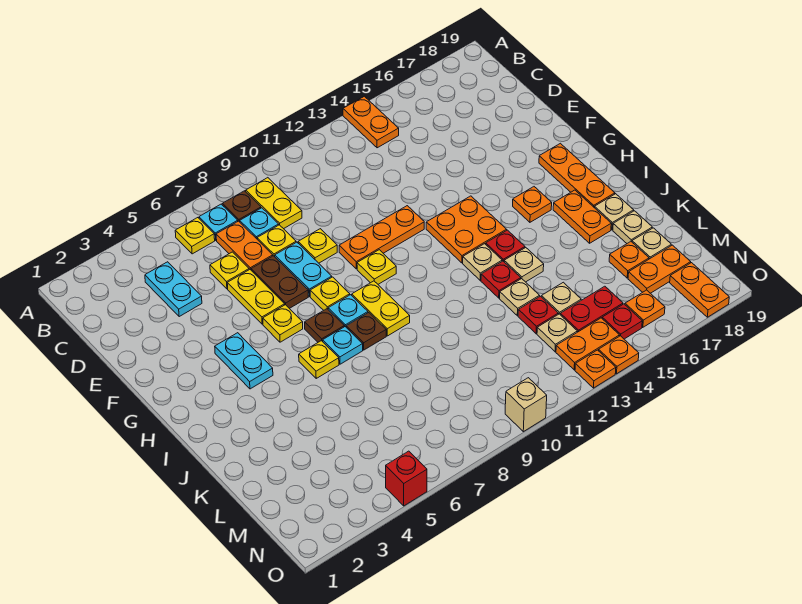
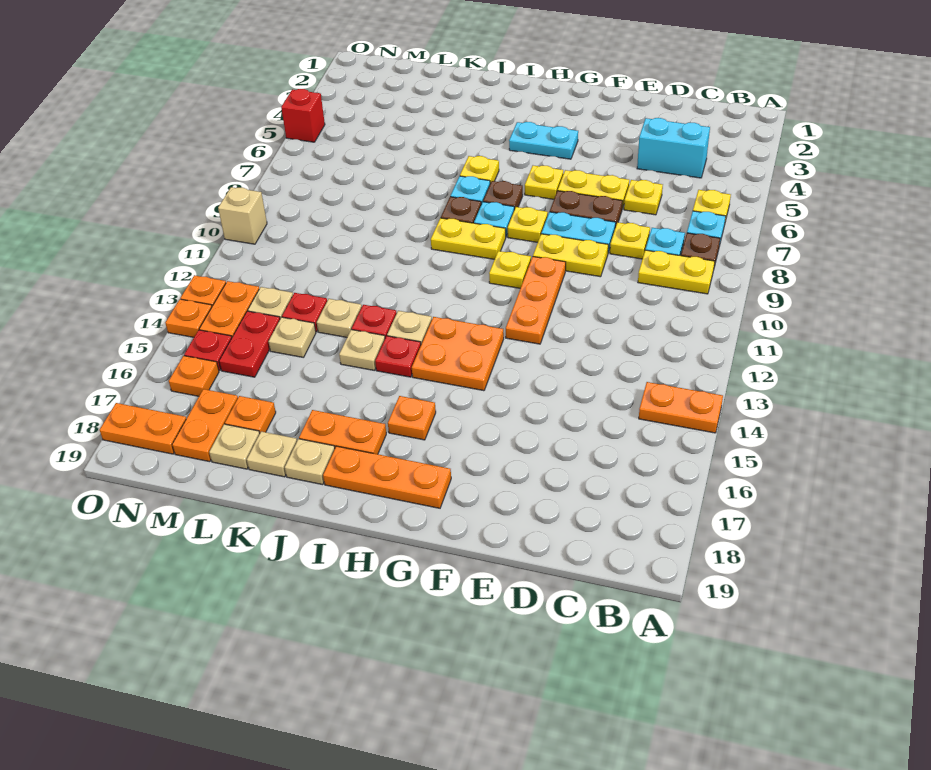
cyan plate C4:D4 level 1 -> cyan brick C4:D4 level 1
orange plate C7:D7 level 1 -> none
yellow plate E9 level 1 -> yellow plate E9:F9 level 1

